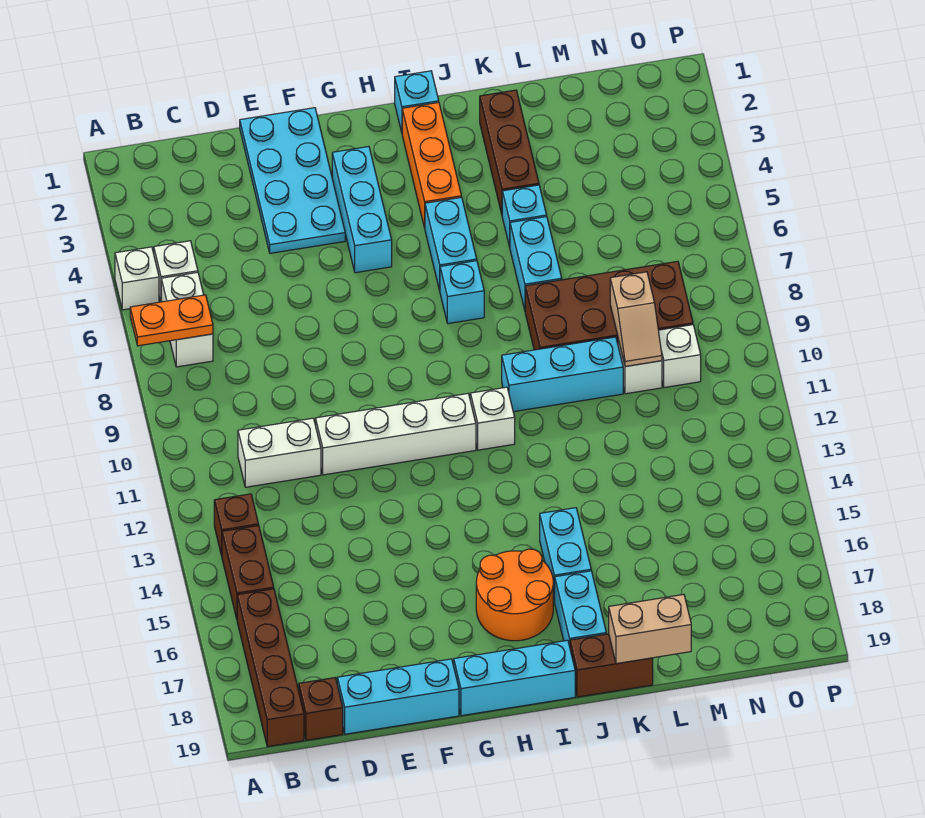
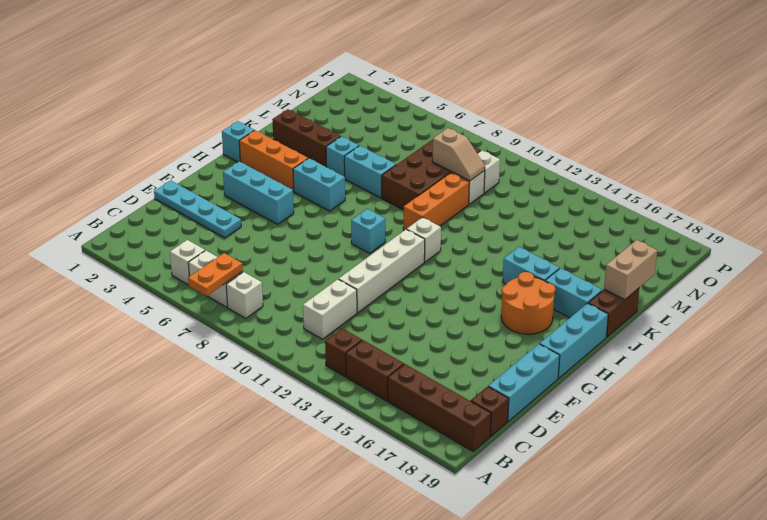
white brick A5 level 1 -> white brick B8 level 1
cyan plate E1:F4 level 1 -> cyan plate E1:E4 level 1
cyan brick I7 level 1 -> cyan brick H9 level 1
cyan brick J10:L10 level 1 -> orange brick J10:L10 level 1

